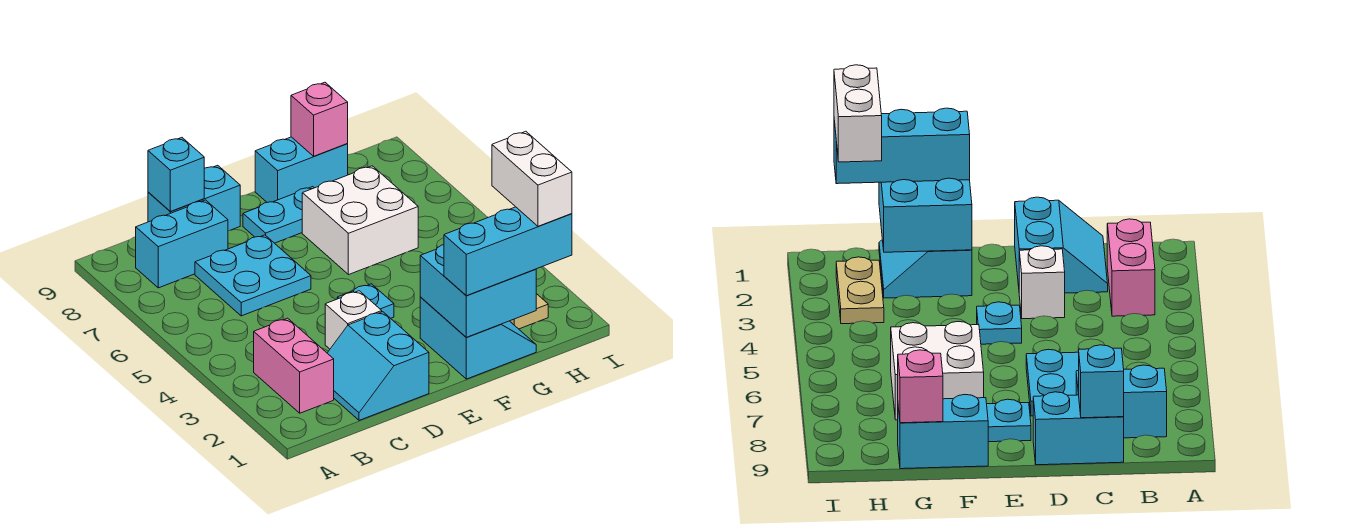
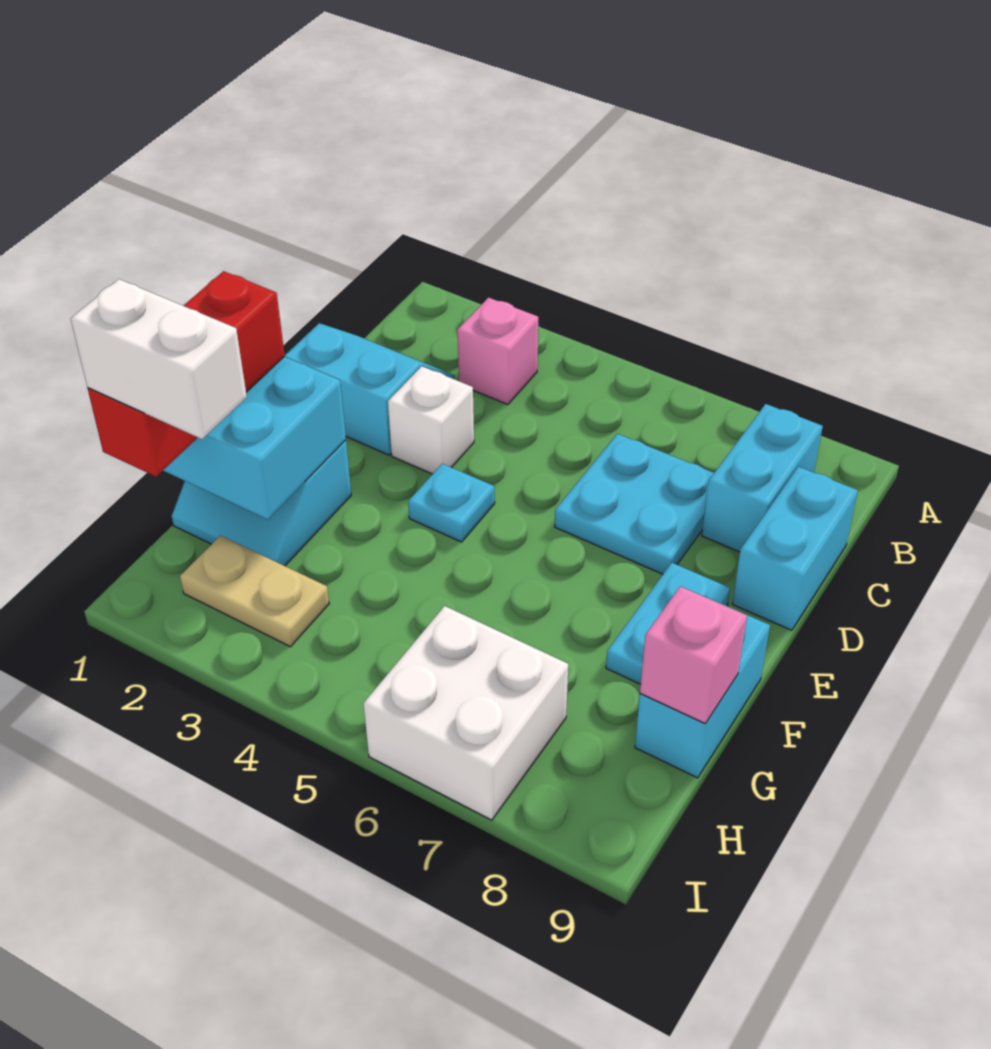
pink brick B2:B3 level 1 -> pink brick B3 level 1
cyan brick C9 level 2 -> none
cyan brick F1:H1 level 3 -> red brick F1:H1 level 3
white brick F6:G7 level 1 -> white brick H6:I7 level 1

